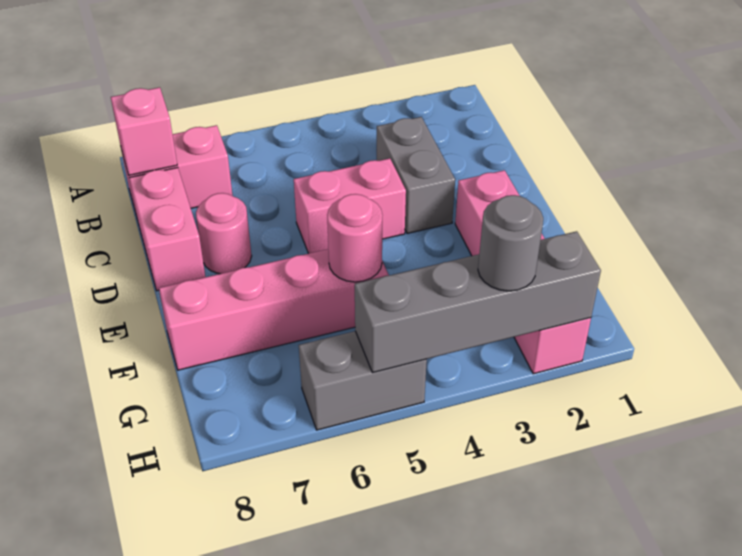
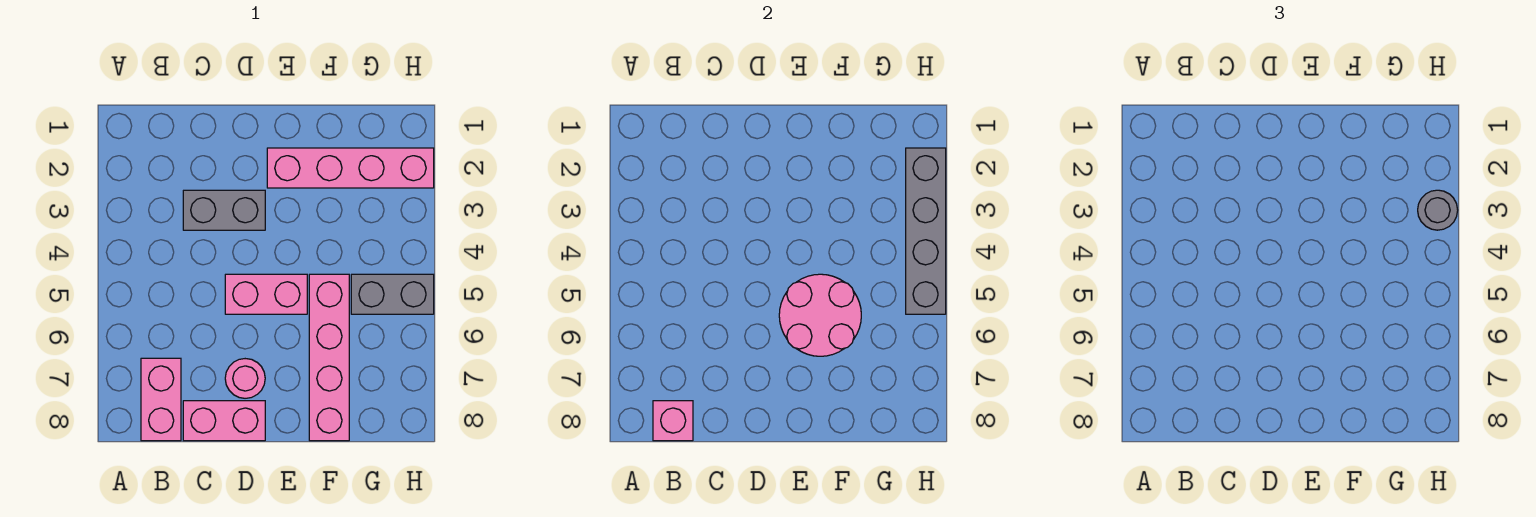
pink brick D4:D5 level 1 -> pink brick D5:E5 level 1
pink round brick F5 level 2 -> pink round brick E5:F6 level 2
grey brick H5:H6 level 1 -> grey brick G5:H5 level 1

